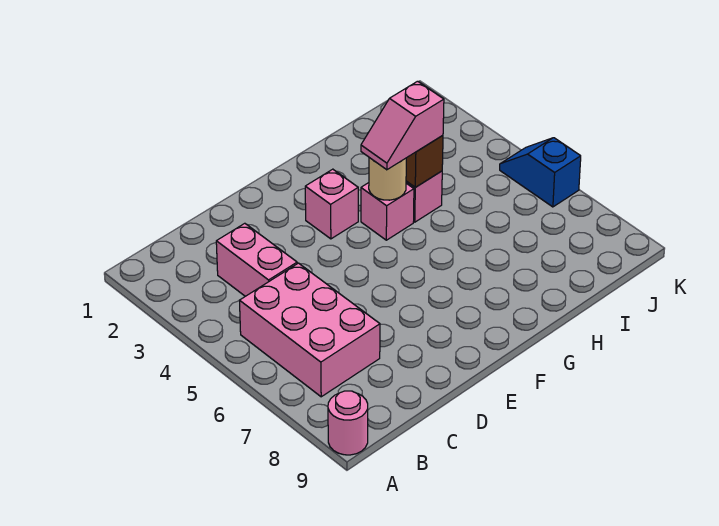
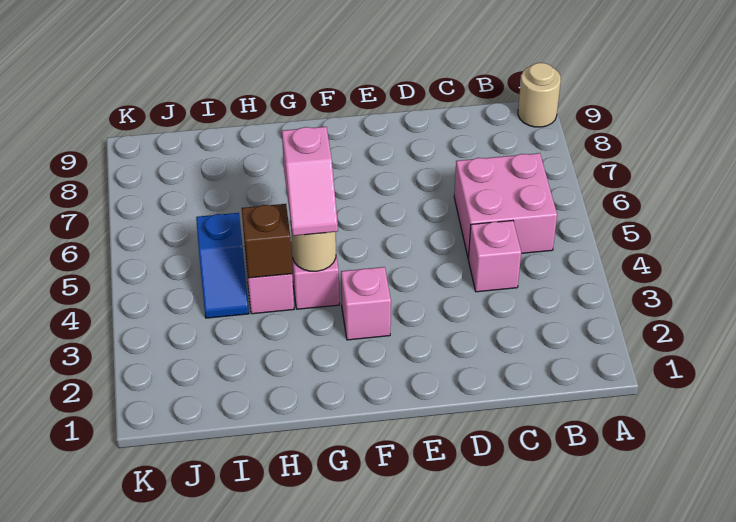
pink round brick A9 level 1 -> tan round brick A9 level 1
pink brick B5:C7 level 1 -> pink brick B5:C6 level 1
pink brick C3:C4 level 1 -> pink brick C4 level 1
pink slope G4:H4 level 3 top H -> pink slope G4:G5 level 3 top 5
blue slope K5:K6 level 1 top 6 -> blue slope I4:I5 level 1 top 5

